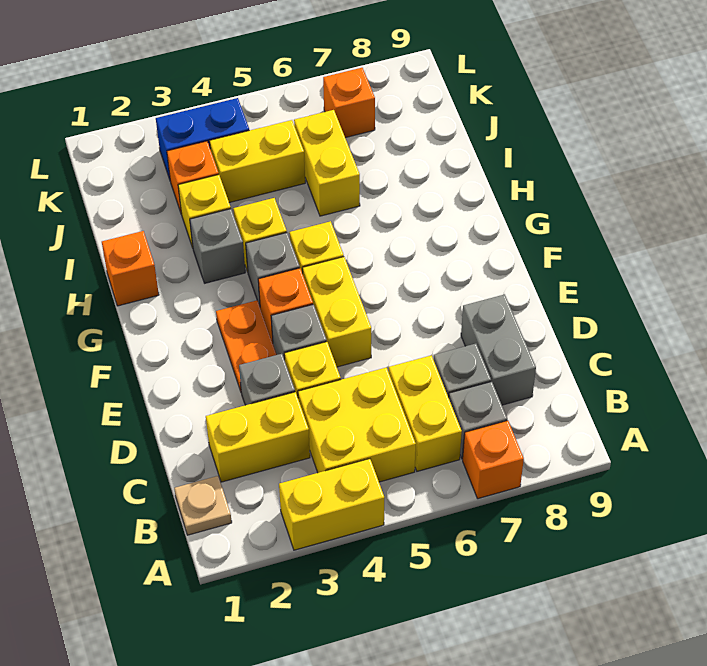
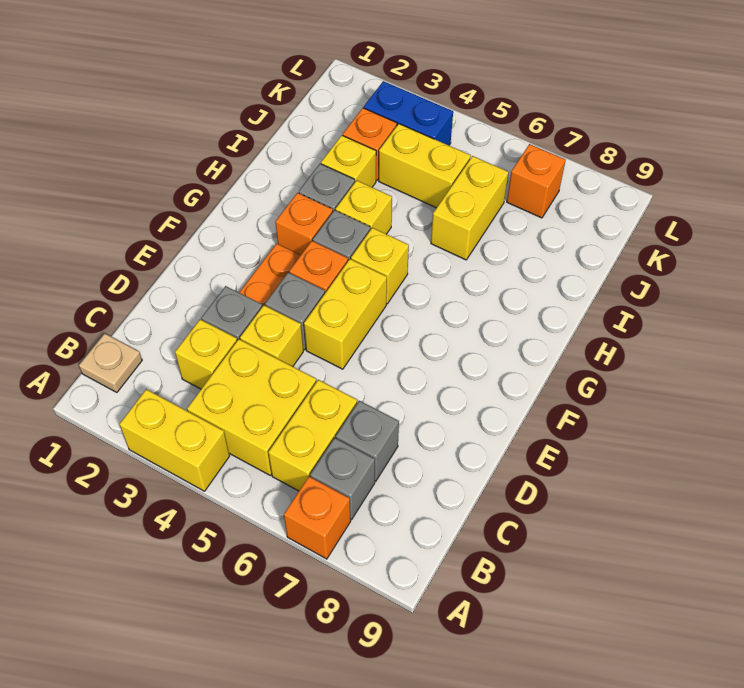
yellow brick C2:C3 level 1 -> yellow brick C3 level 1
grey brick C8:D8 level 1 -> none
orange brick H1 level 1 -> orange brick G3 level 1

